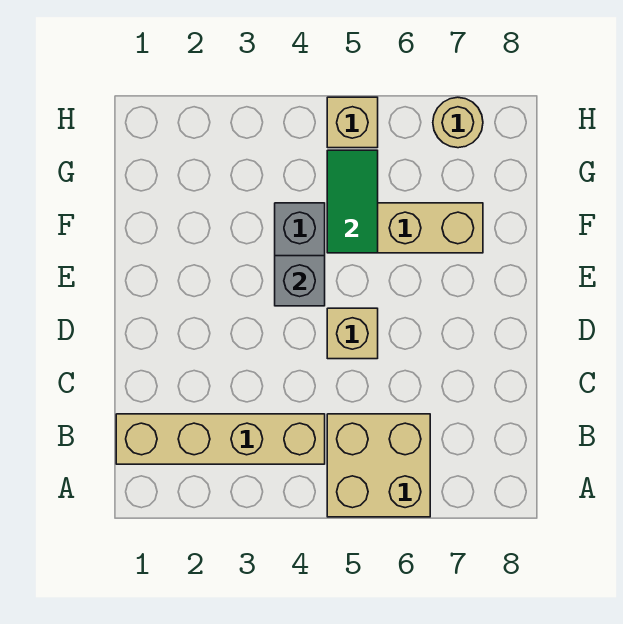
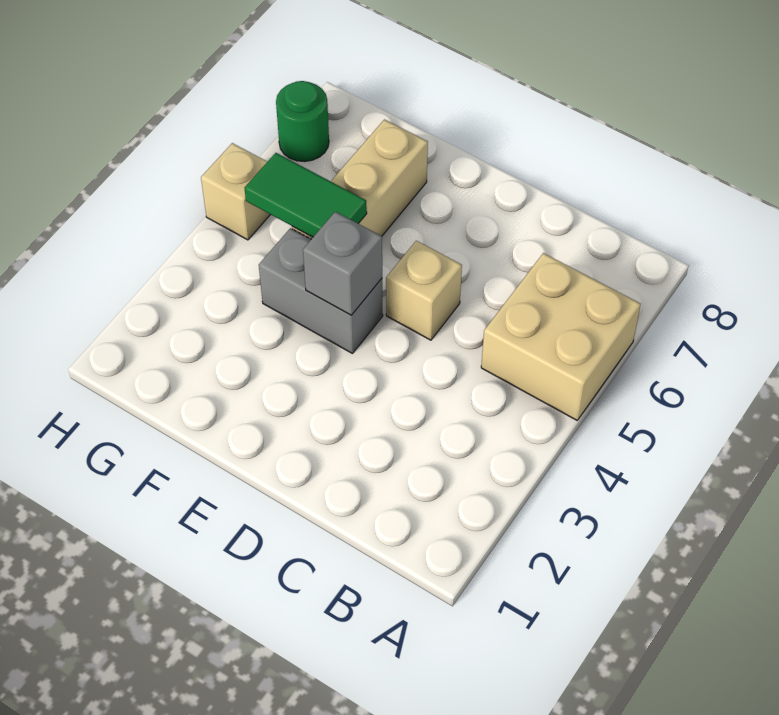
tan brick B1:B4 level 1 -> none
tan round brick H7 level 1 -> green round brick H7 level 1

